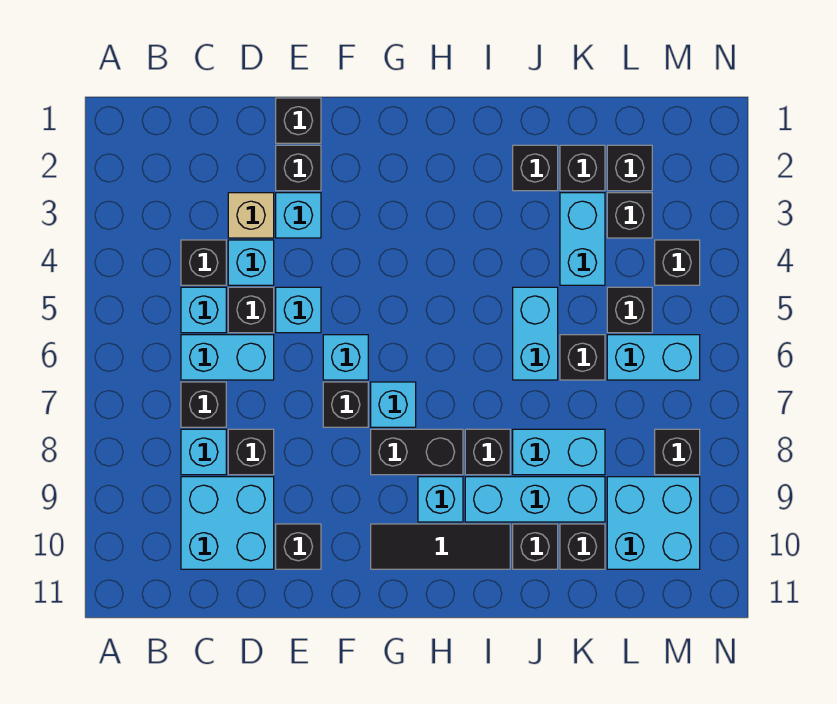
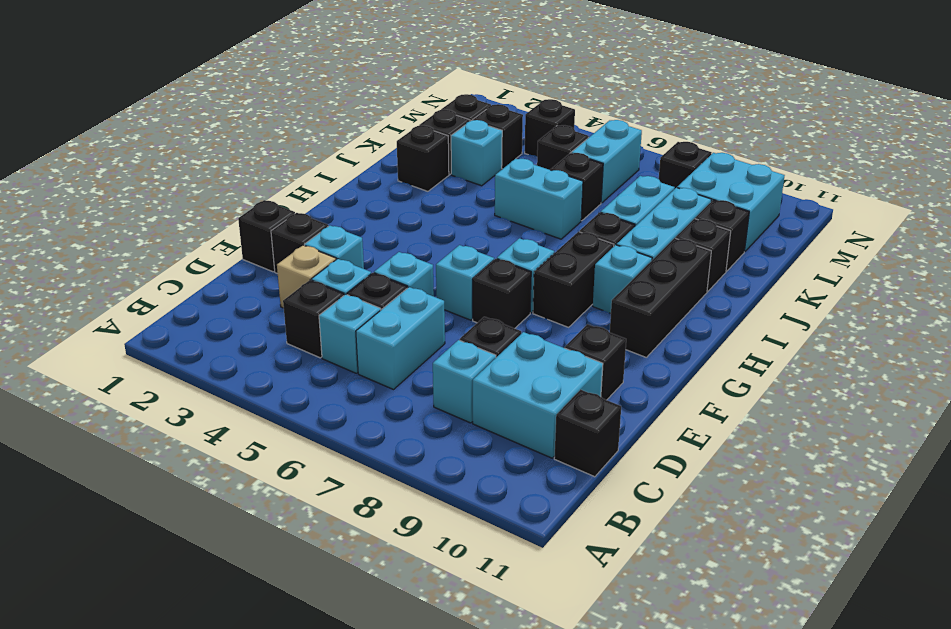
black brick C7 level 1 -> black brick C11 level 1
black tile G10:I10 level 1 -> black brick G10:I10 level 1
cyan brick K3:K4 level 1 -> cyan brick K3 level 1

